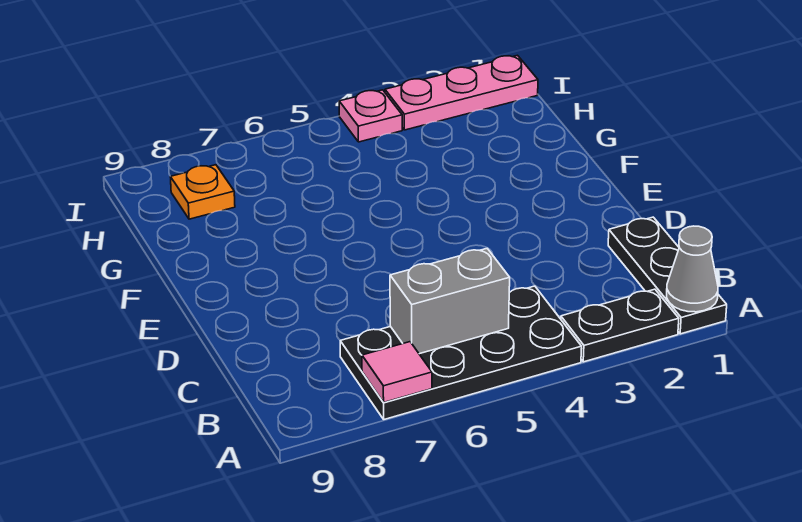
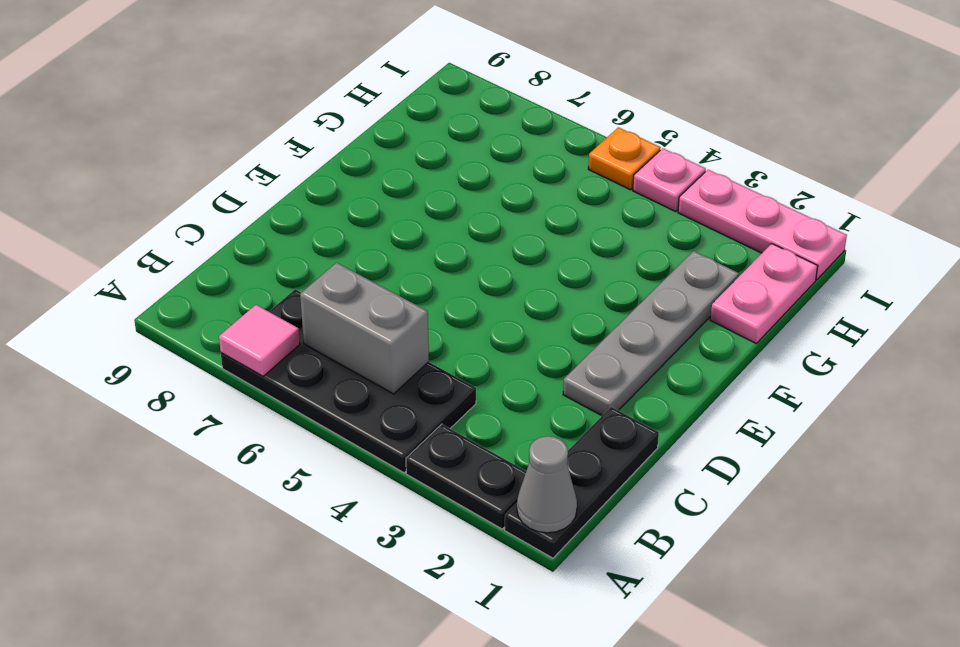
none -> grey plate D2:G2 level 1
none -> pink plate G1:H1 level 1
orange plate H8 level 1 -> orange plate I5 level 1

